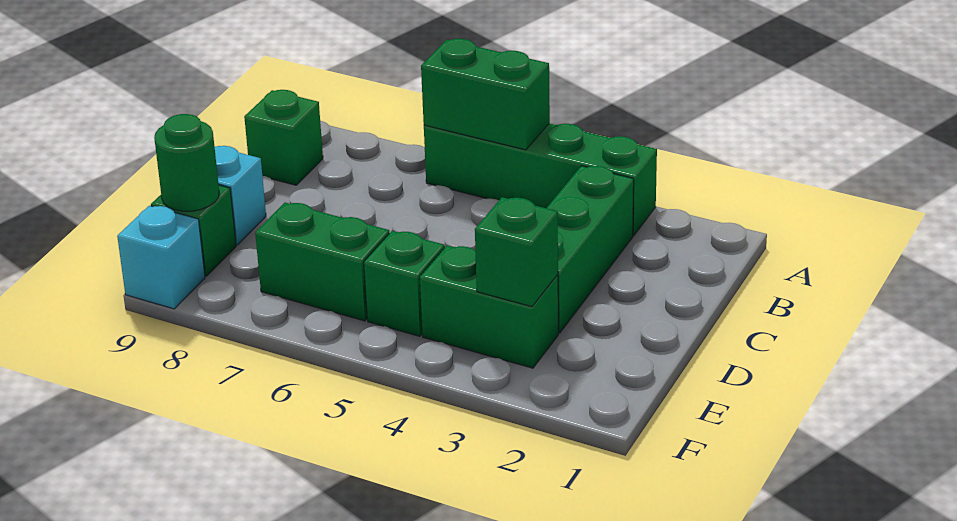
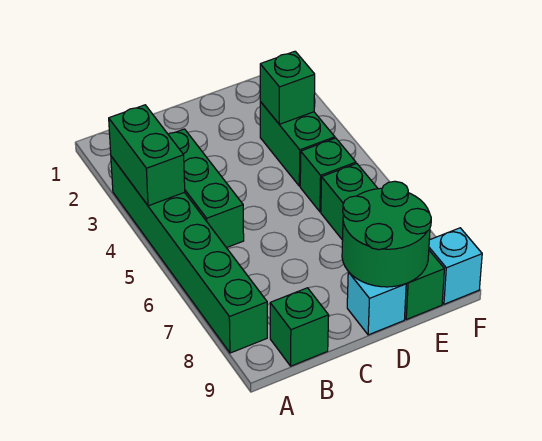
green brick A3:A6 level 1 -> green brick A3:A8 level 1
green brick A5:A6 level 2 -> green brick A3:A4 level 2
green brick B3:D3 level 1 -> green brick B3:B5 level 1
green round brick E9 level 2 -> green round brick D8:E9 level 2

